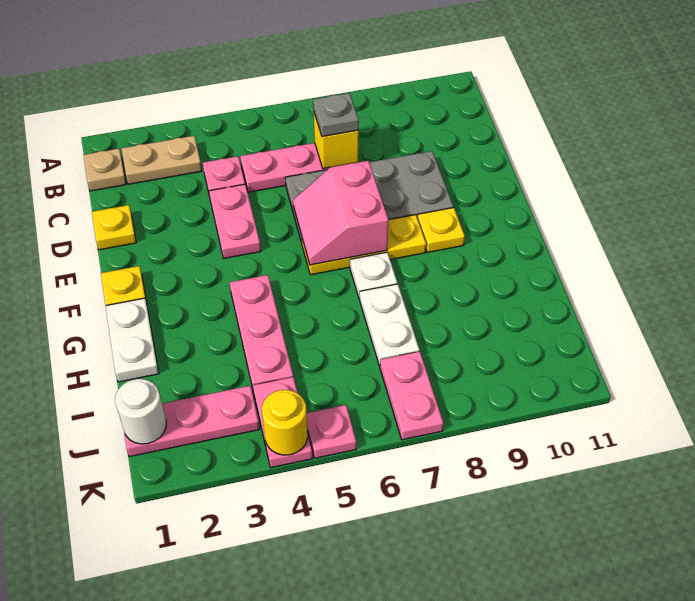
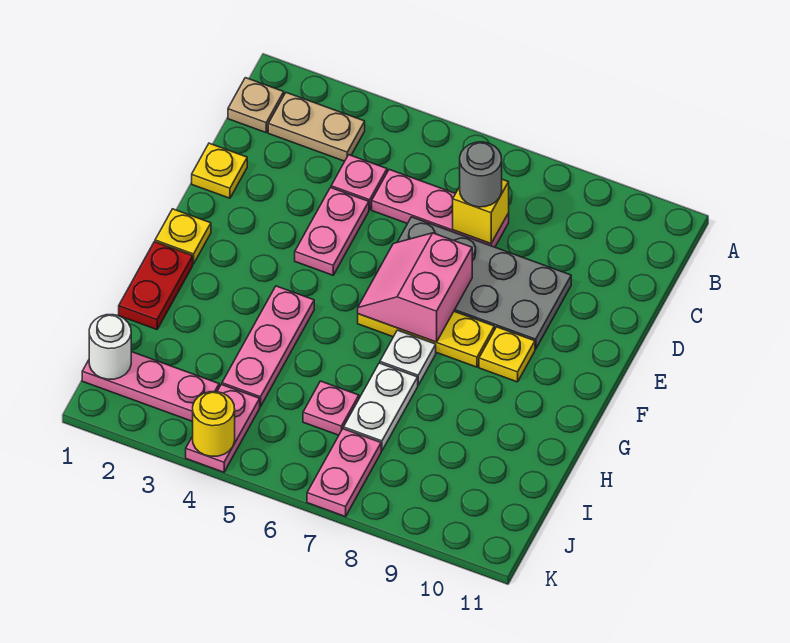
grey plate C7 level 3 -> grey round brick C7 level 3
white plate G1:H1 level 1 -> red plate G1:H1 level 1
pink plate K5 level 1 -> pink plate I6 level 1

